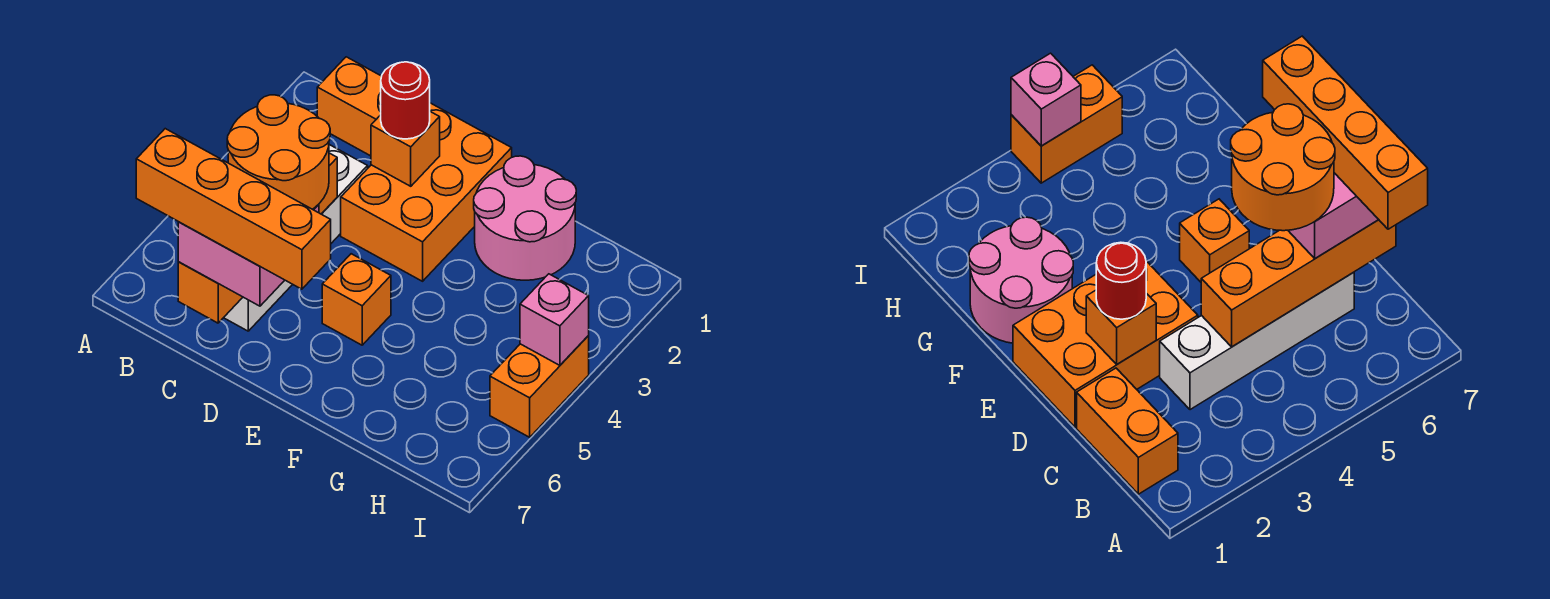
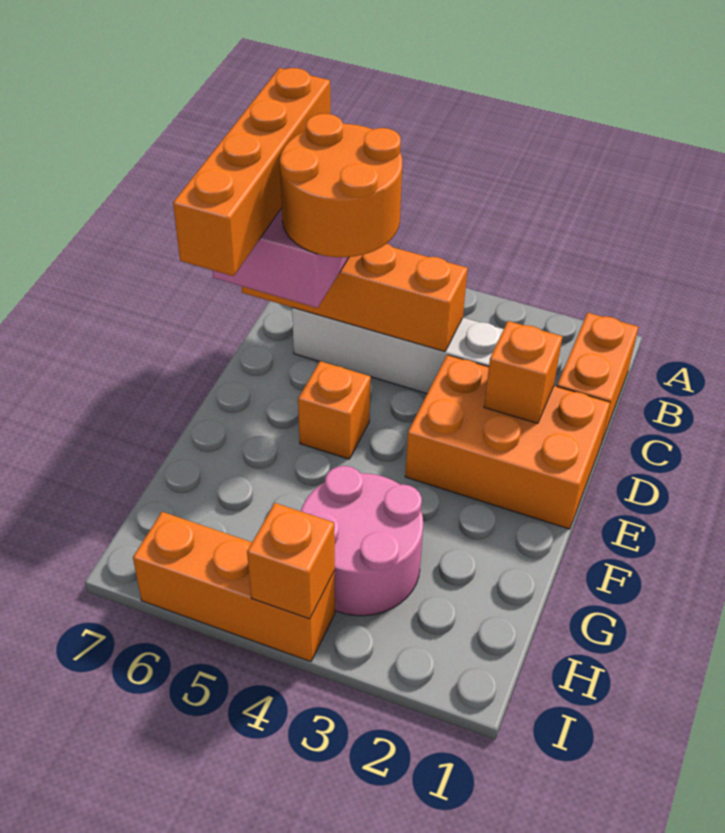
red round brick D2 level 3 -> none
pink round brick F1:G2 level 1 -> pink round brick G3:H4 level 1
orange brick I4:I5 level 1 -> orange brick I4:I6 level 1
pink brick I4 level 2 -> orange brick I4 level 2

